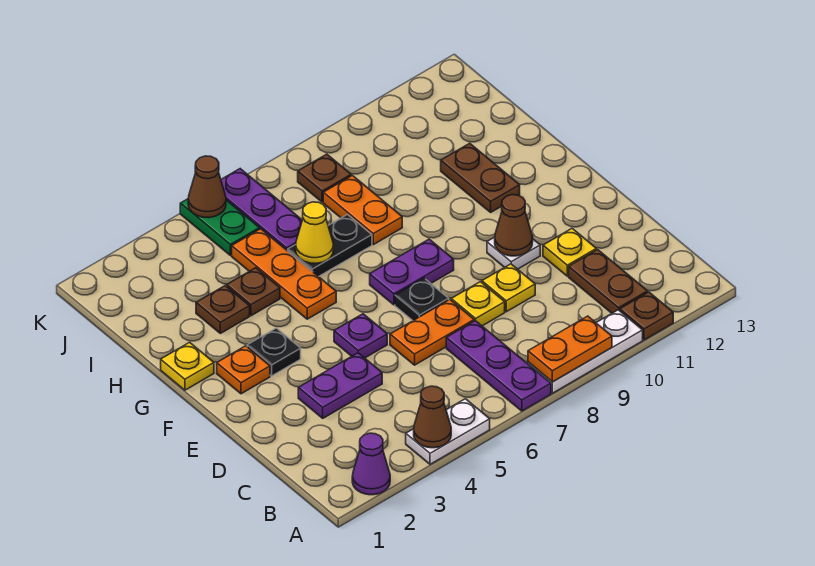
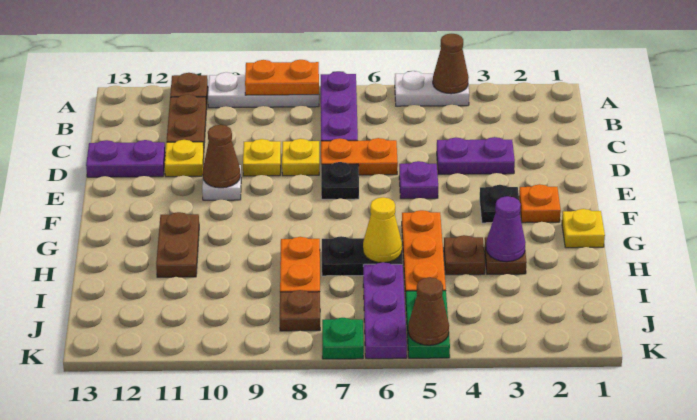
purple cone A2 level 1 -> purple cone H3 level 2
purple plate F7:F8 level 1 -> purple plate D12:D13 level 1
none -> green plate K7 level 1

